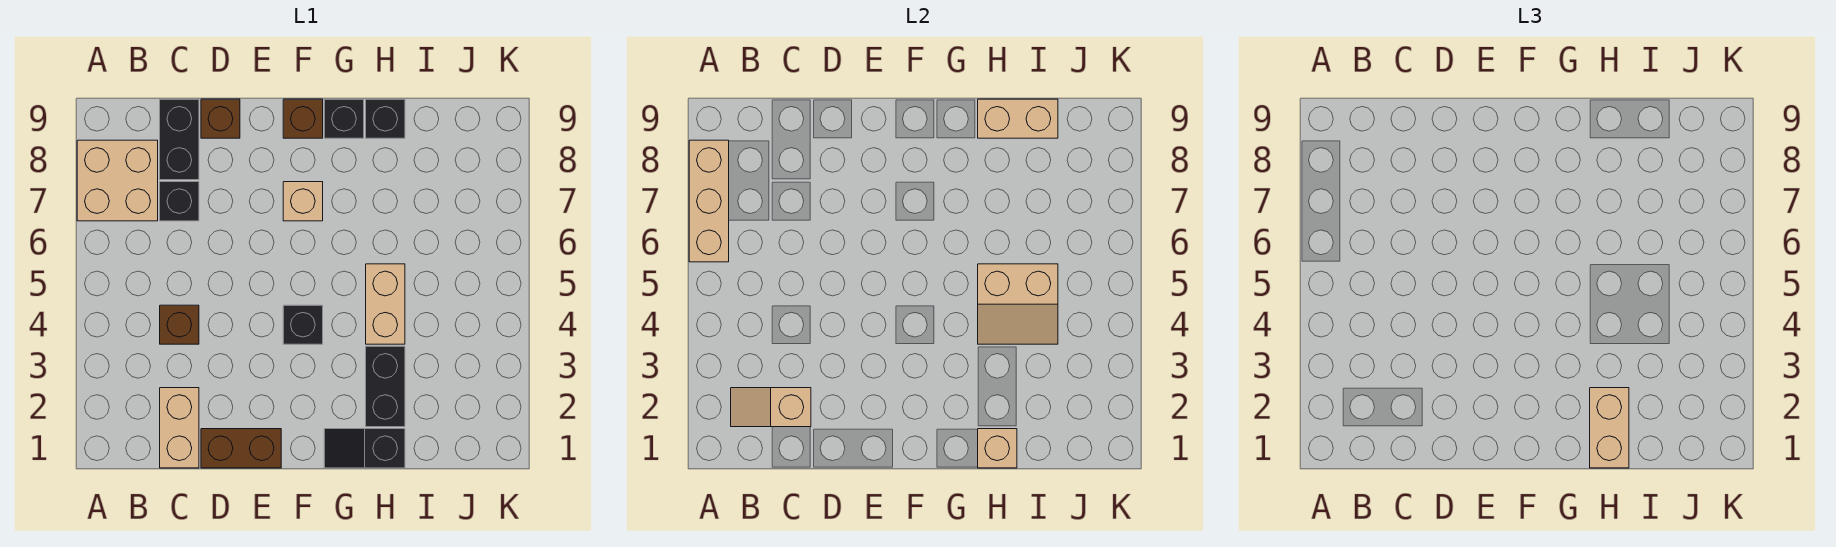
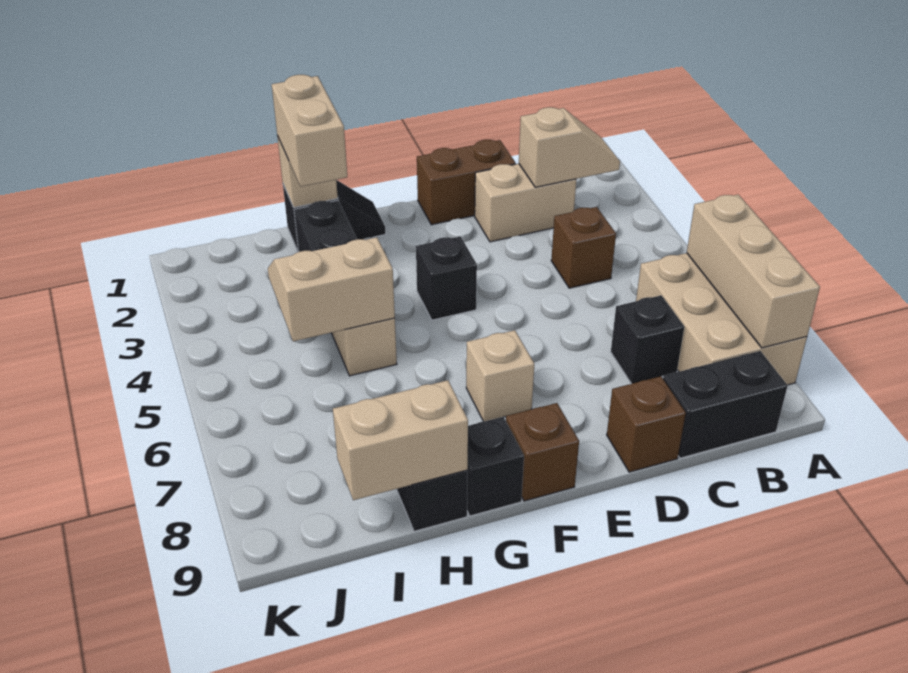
tan brick A7:B8 level 1 -> tan brick A6:B8 level 1
tan brick C1:C2 level 1 -> tan brick C2:D2 level 1
black brick C8:C9 level 1 -> black brick B9:C9 level 1

